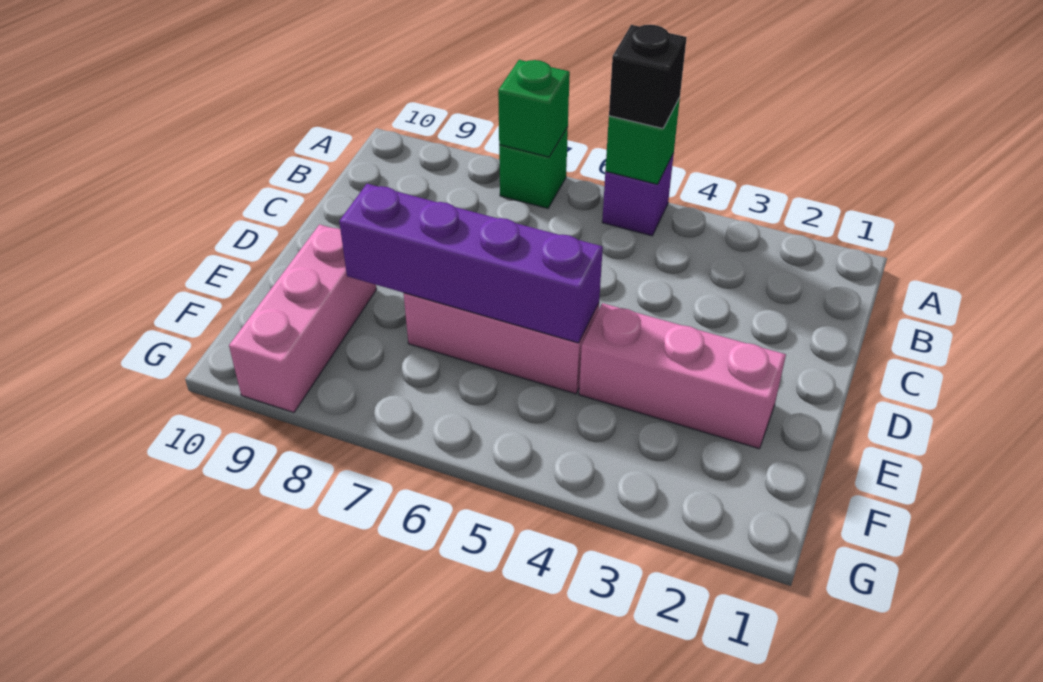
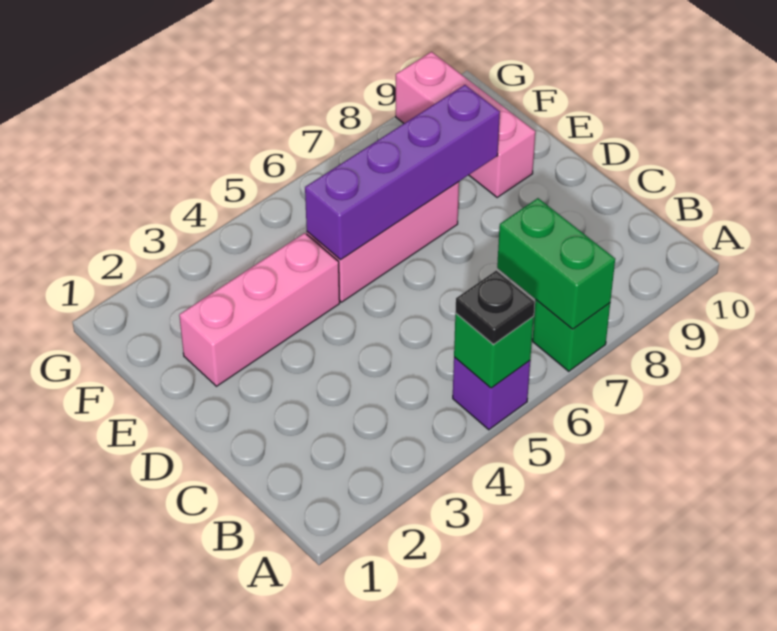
black brick A5 level 3 -> black plate A5 level 3
green brick A7 level 2 -> green brick A7:B7 level 2

